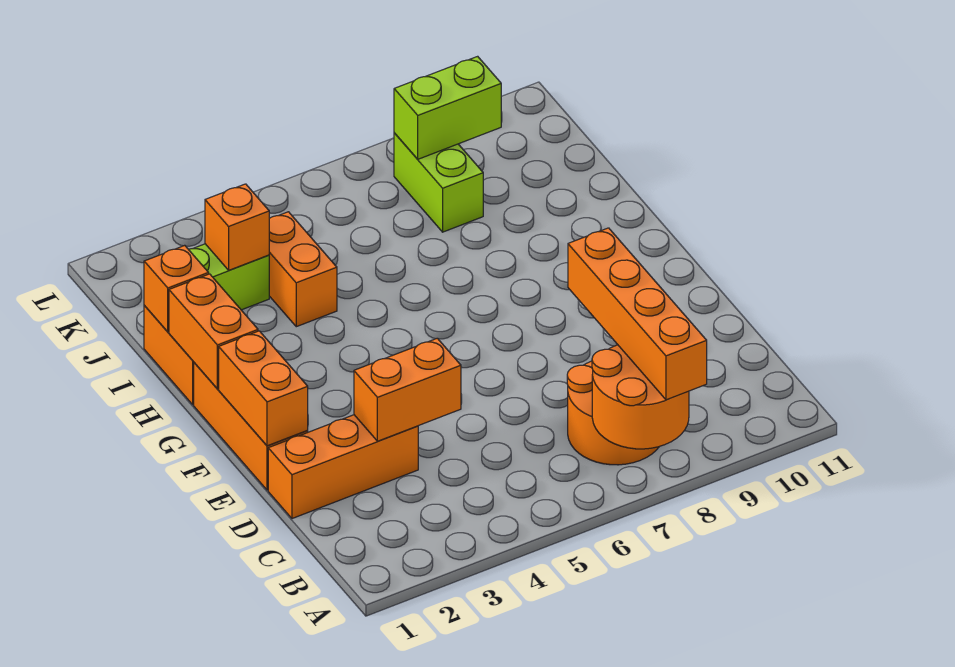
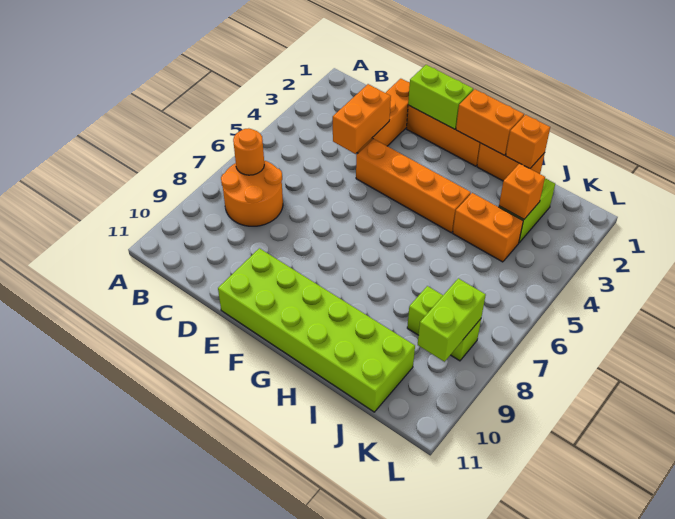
orange round brick A7:B8 level 2 -> orange round brick B7 level 2
orange brick A8:D8 level 3 -> orange brick E4:H4 level 1
orange brick E1:F1 level 2 -> lime brick E1:F1 level 2
none -> lime brick E10:J11 level 1

